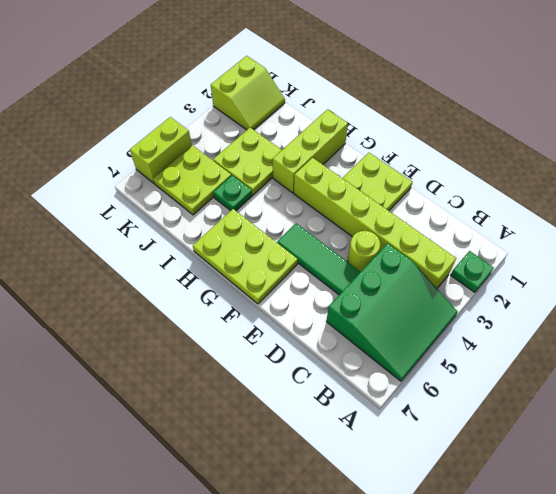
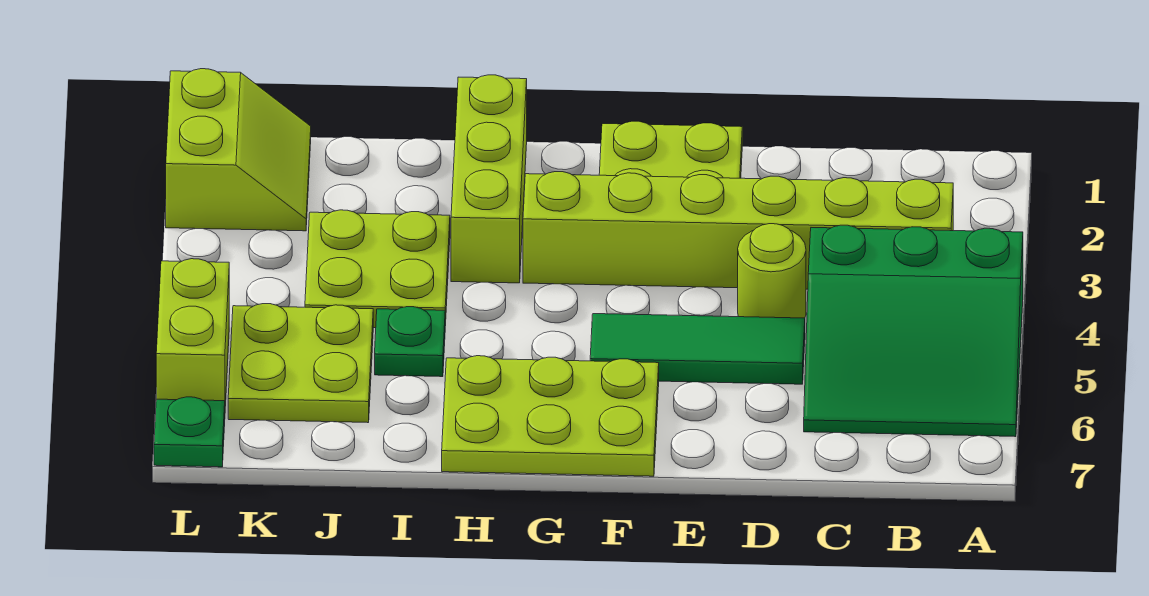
green plate A2 level 1 -> green plate L7 level 1
green slope A4:C6 level 1 top C -> green slope A4:C6 level 1 top 4

